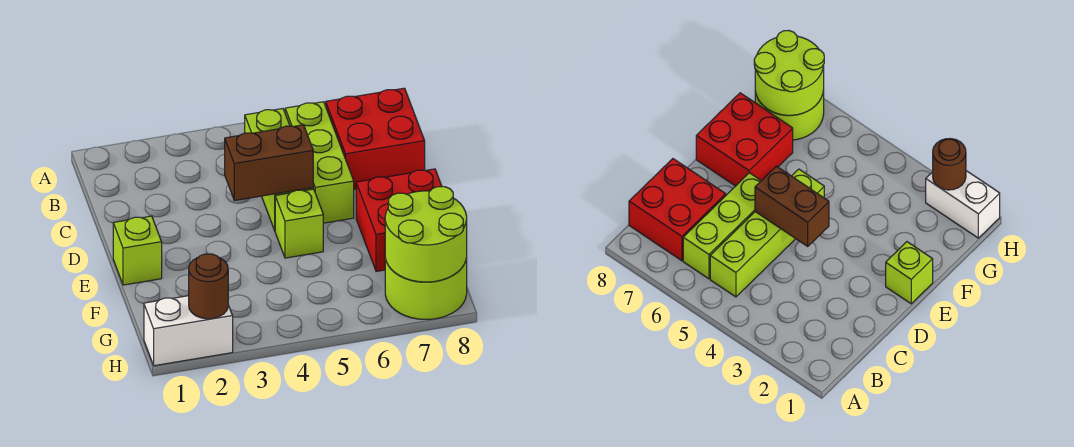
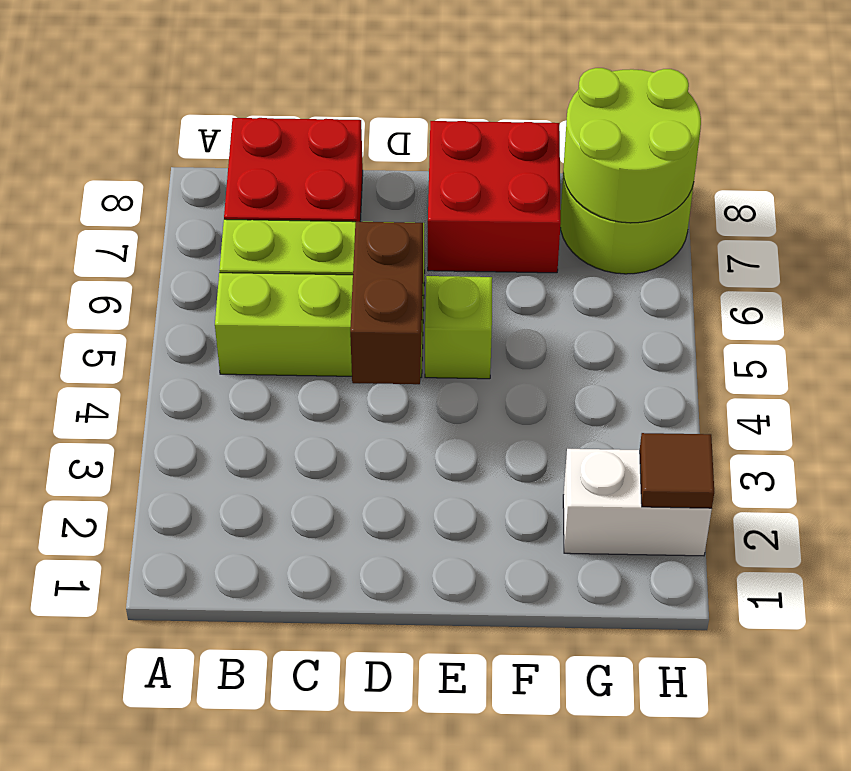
lime brick E1 level 1 -> none
white brick H1:H2 level 1 -> white brick G2:H2 level 1
brown round brick H2 level 2 -> brown tile H2 level 2

